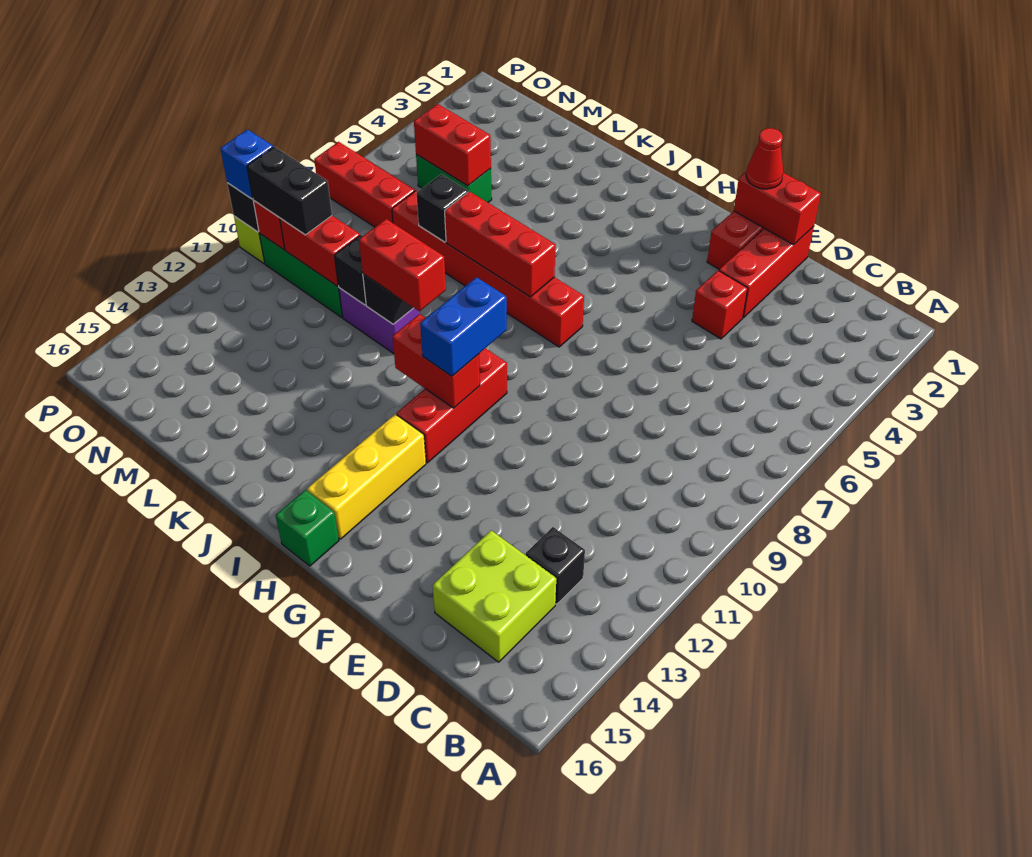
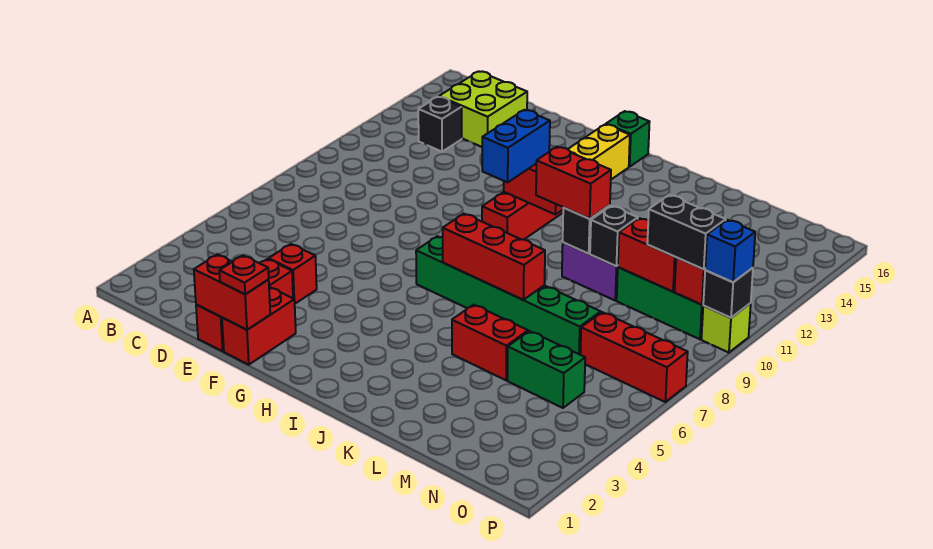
red cone F1 level 3 -> red plate F1 level 3
red brick H7:M7 level 1 -> green brick H7:M7 level 1
black brick L7 level 2 -> none
red brick M5:N5 level 2 -> red brick K5:L5 level 1

